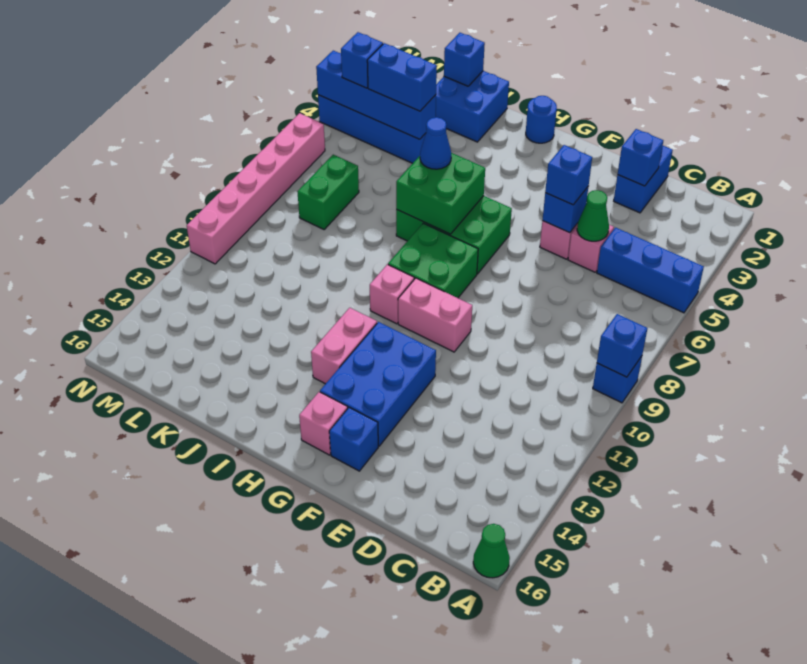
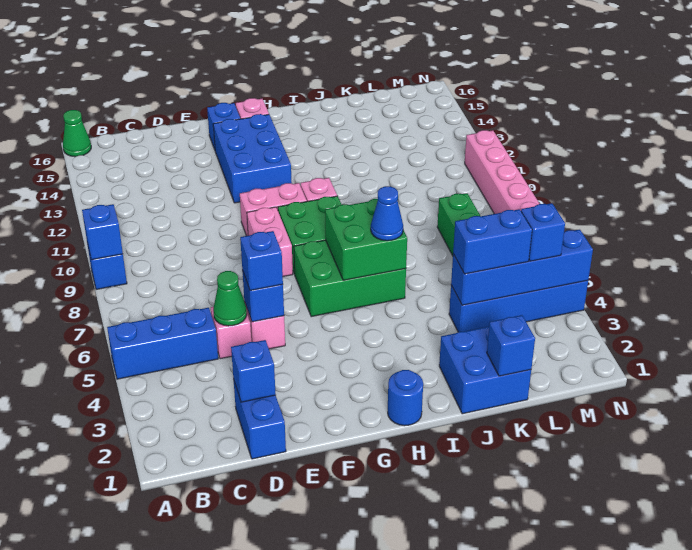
pink brick H12:H13 level 1 -> pink brick F8:F9 level 1

